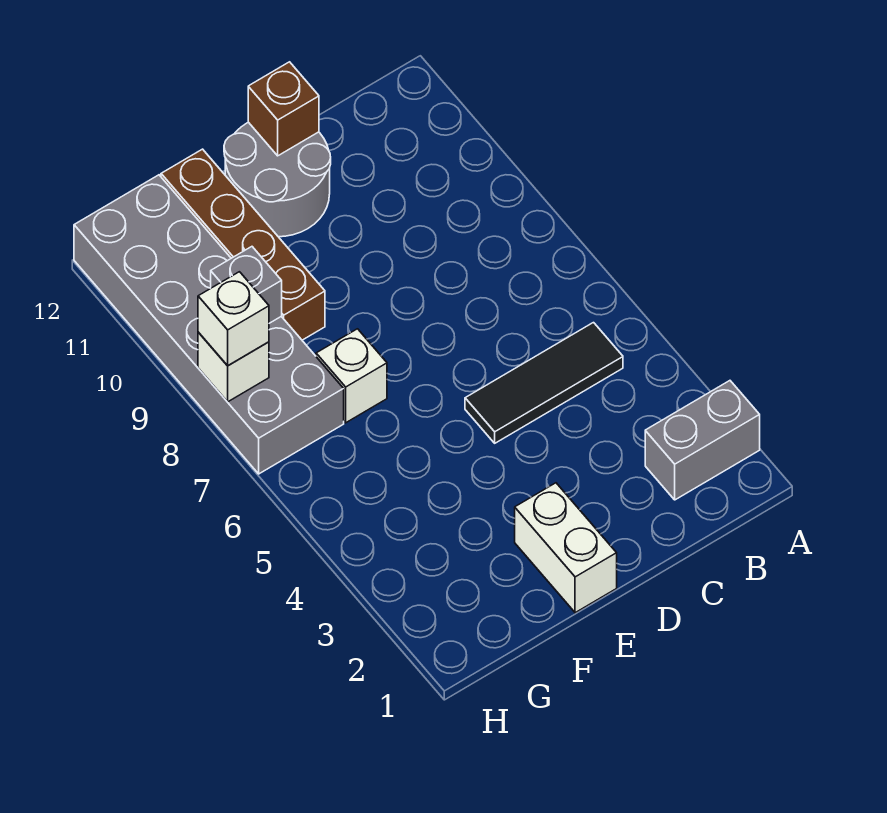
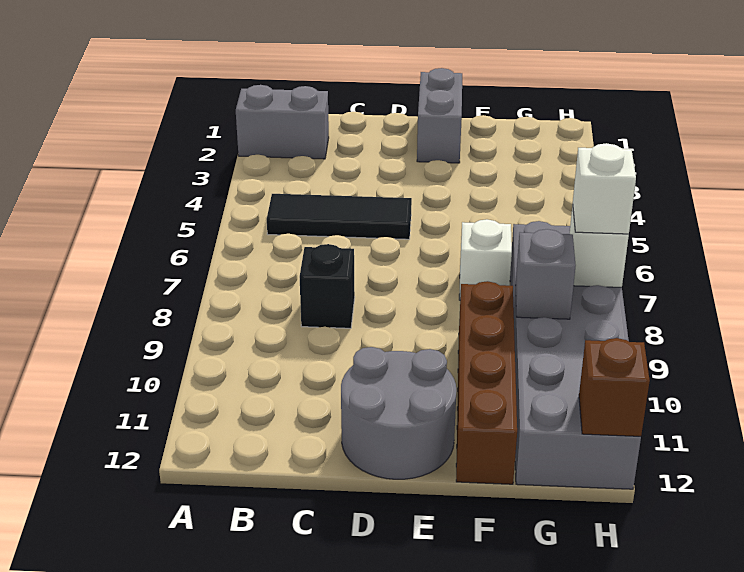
none -> black brick C8 level 1
brown brick D12 level 2 -> brown brick H12 level 2
white brick E1:E2 level 1 -> grey brick E1:E2 level 1

